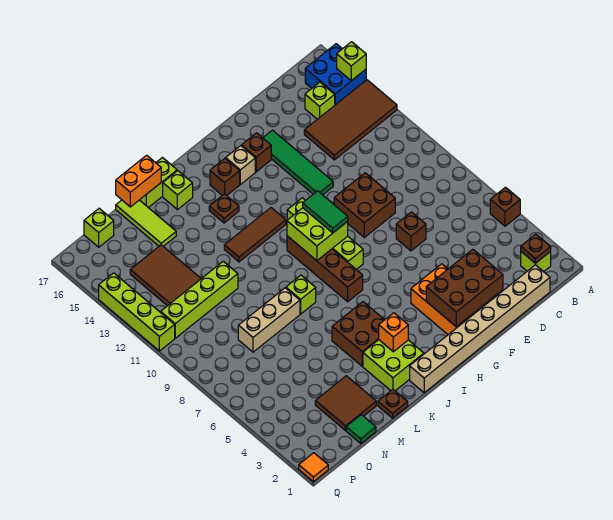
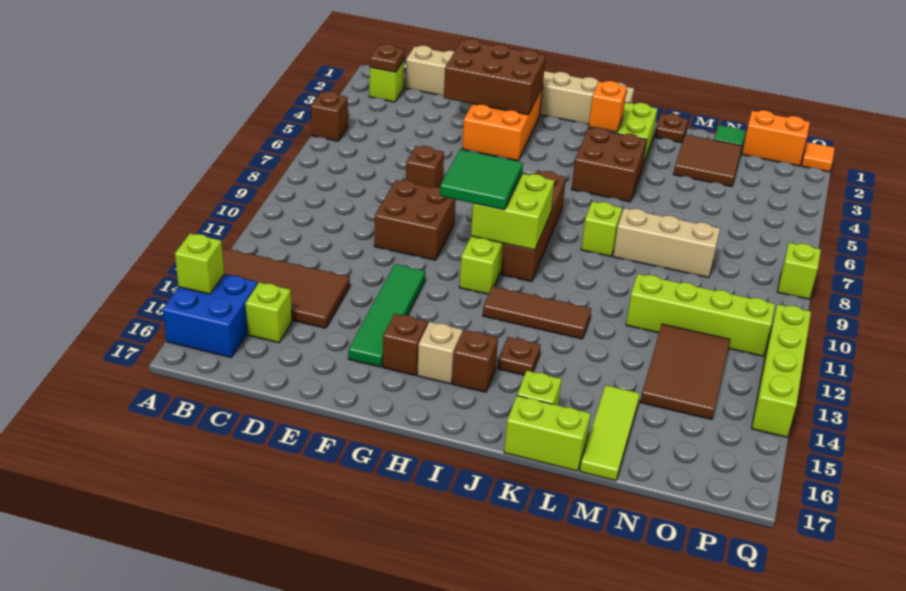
green tile H9:H10 level 3 -> green tile G9:H10 level 3
orange brick L17:M17 level 2 -> orange brick O1:P1 level 1
lime brick O17 level 1 -> lime brick Q8 level 1

